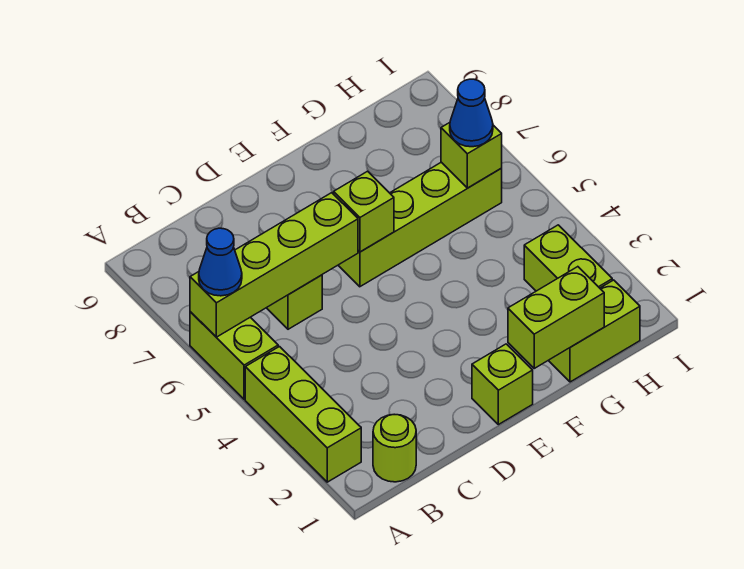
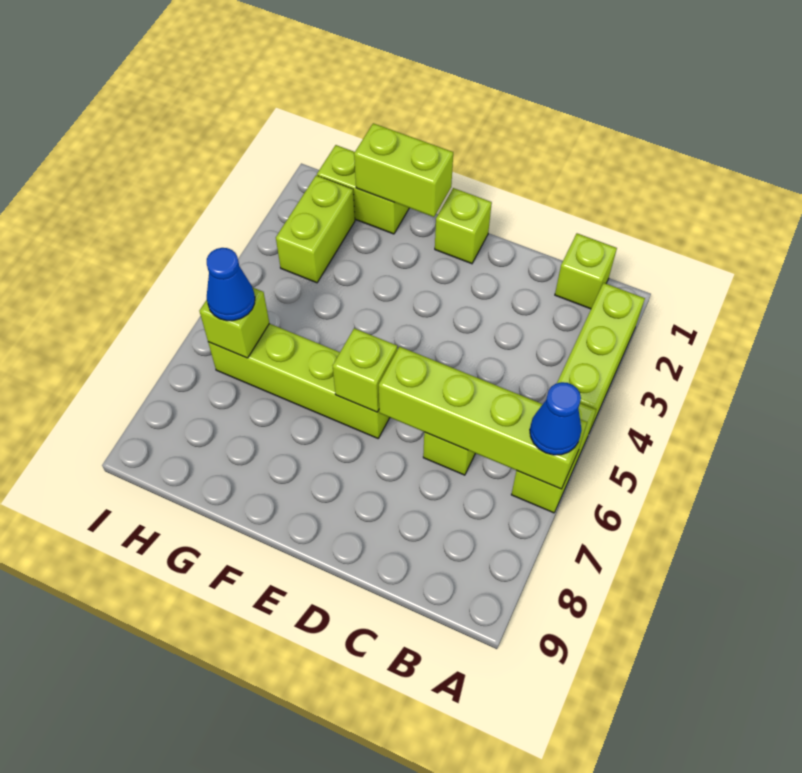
lime round brick B1 level 1 -> lime brick B1 level 1

